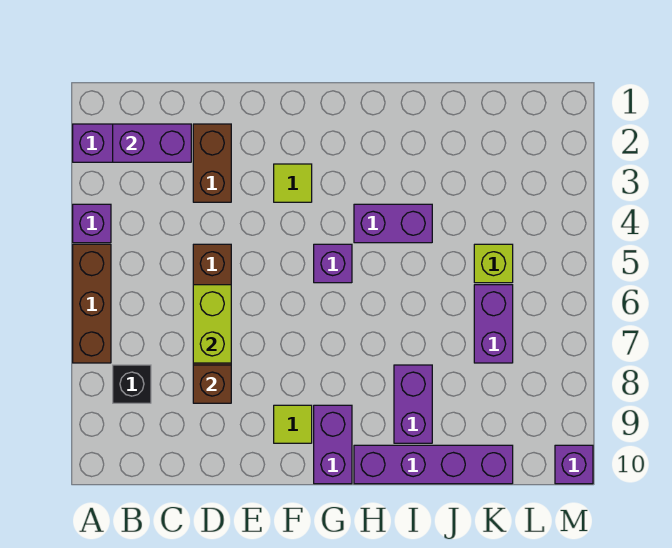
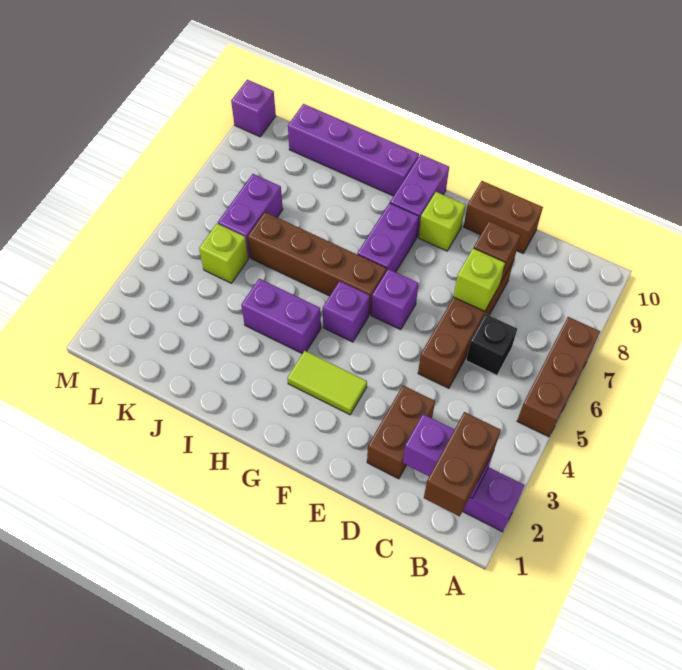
purple brick A4 level 1 -> purple brick F6 level 1
none -> brown brick B1:B2 level 3
black brick B8 level 1 -> black brick C6 level 1
lime brick D6:D7 level 2 -> lime brick D7 level 2
none -> brown brick D10:E10 level 1
lime tile F3 level 1 -> lime tile F3:G3 level 1
lime tile F9 level 1 -> lime brick F9 level 1
none -> brown brick G6:J6 level 1
purple brick I8:I9 level 1 -> purple brick G7:G8 level 1

